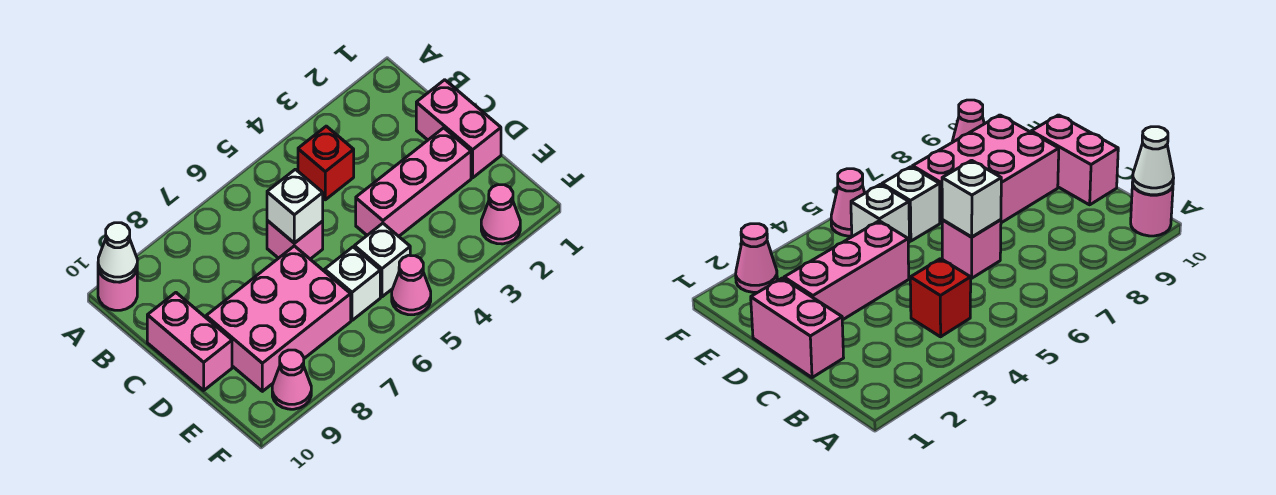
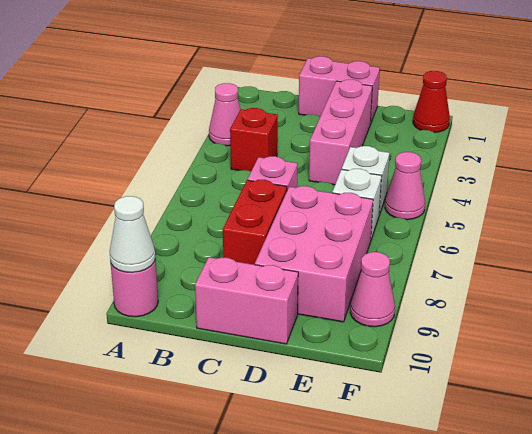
white brick C6 level 2 -> none
none -> red brick C7:C8 level 1
none -> red cone F1 level 1
pink cone F2 level 1 -> pink cone A3 level 1

